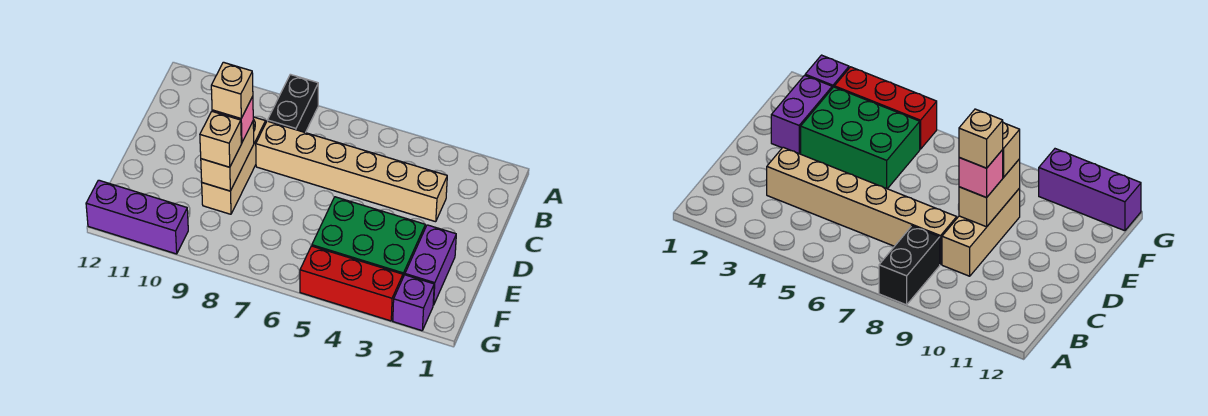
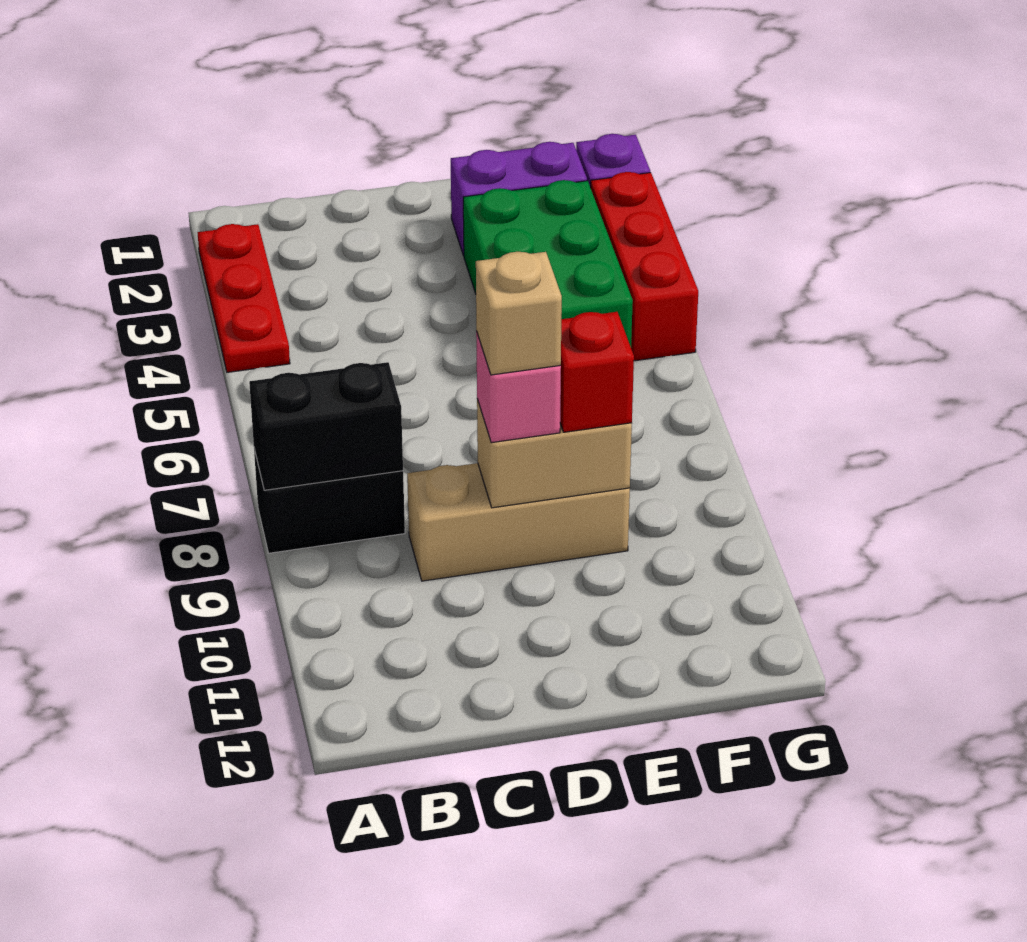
none -> red plate A2:A4 level 1
none -> black brick A8:B8 level 2
tan brick C3:C8 level 1 -> none
tan brick E9 level 3 -> red brick E9 level 3
purple brick G10:G12 level 1 -> none

